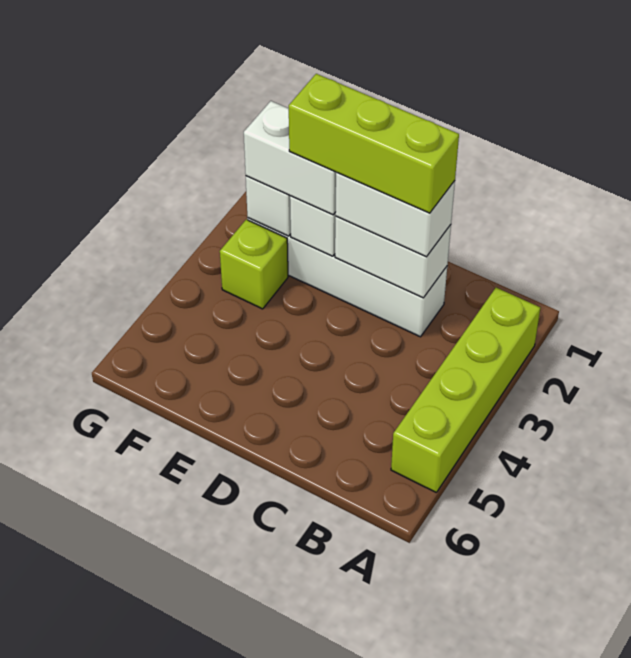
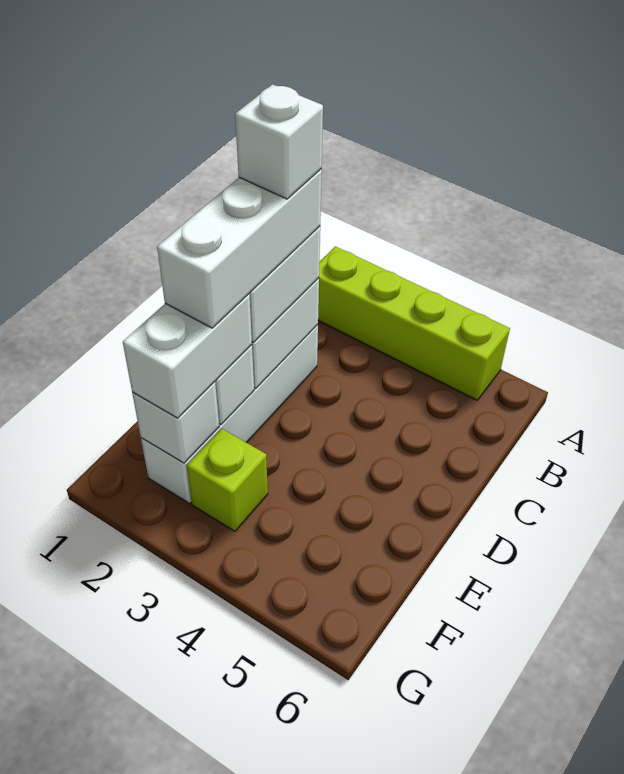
lime brick C2:E2 level 4 -> white brick C2:E2 level 4
none -> white brick C2 level 5

